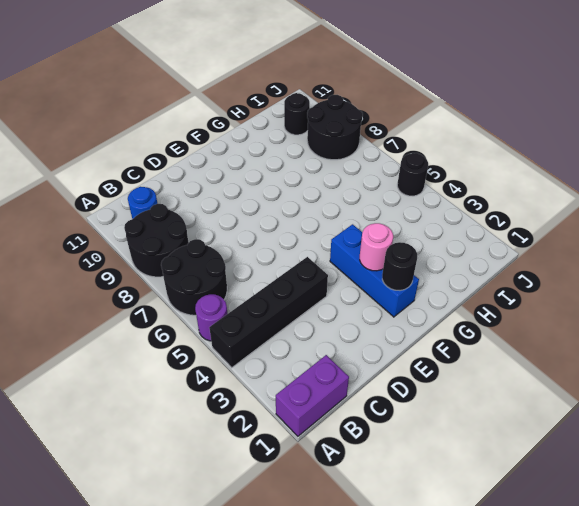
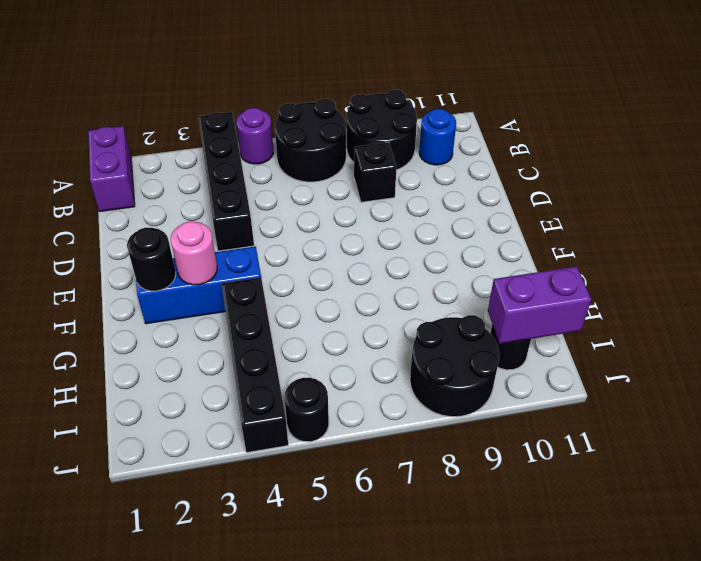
none -> black brick C8 level 1
none -> black brick G4:J4 level 1
none -> purple brick I10:I11 level 2

